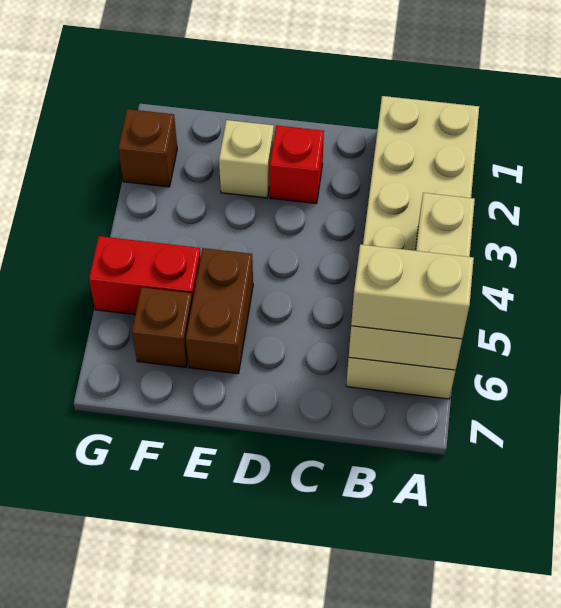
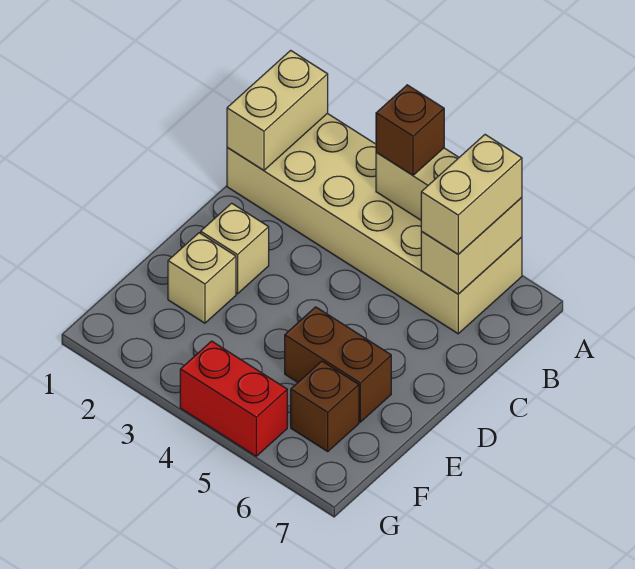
none -> tan brick A1:B1 level 2
red brick D2 level 1 -> tan brick D2 level 1
red brick F5:G5 level 1 -> red brick G4:G5 level 1
brown brick G2 level 1 -> brown brick A4 level 3

